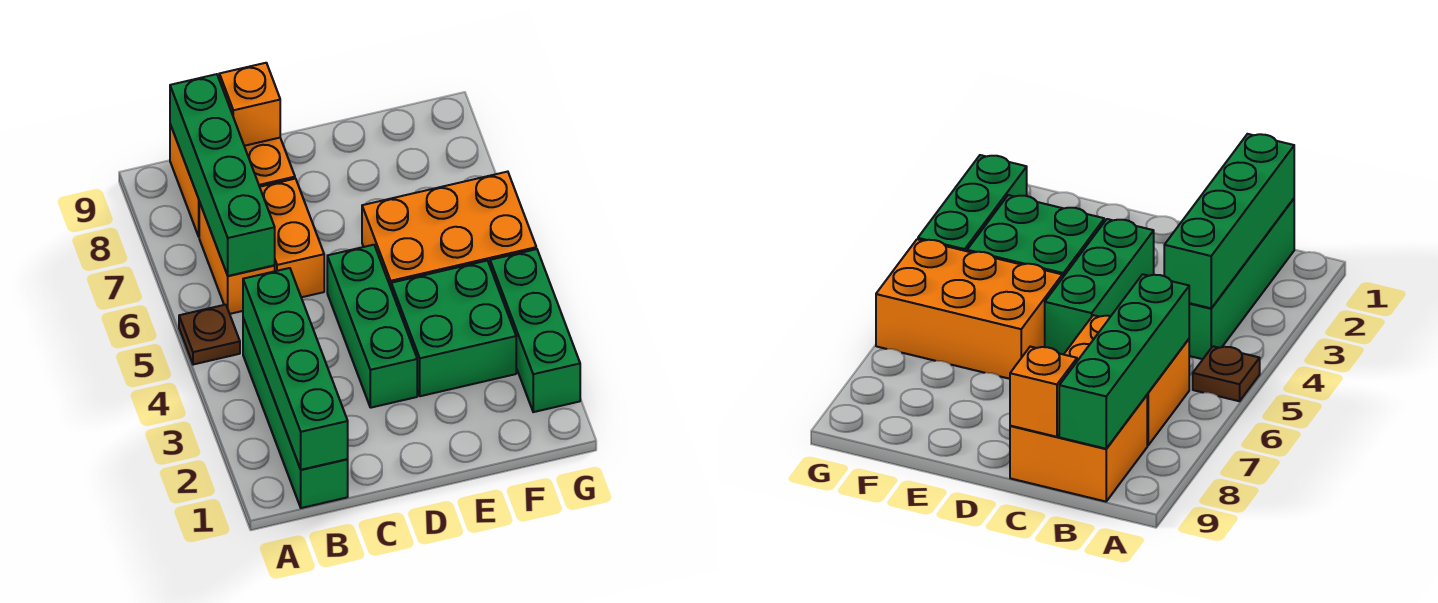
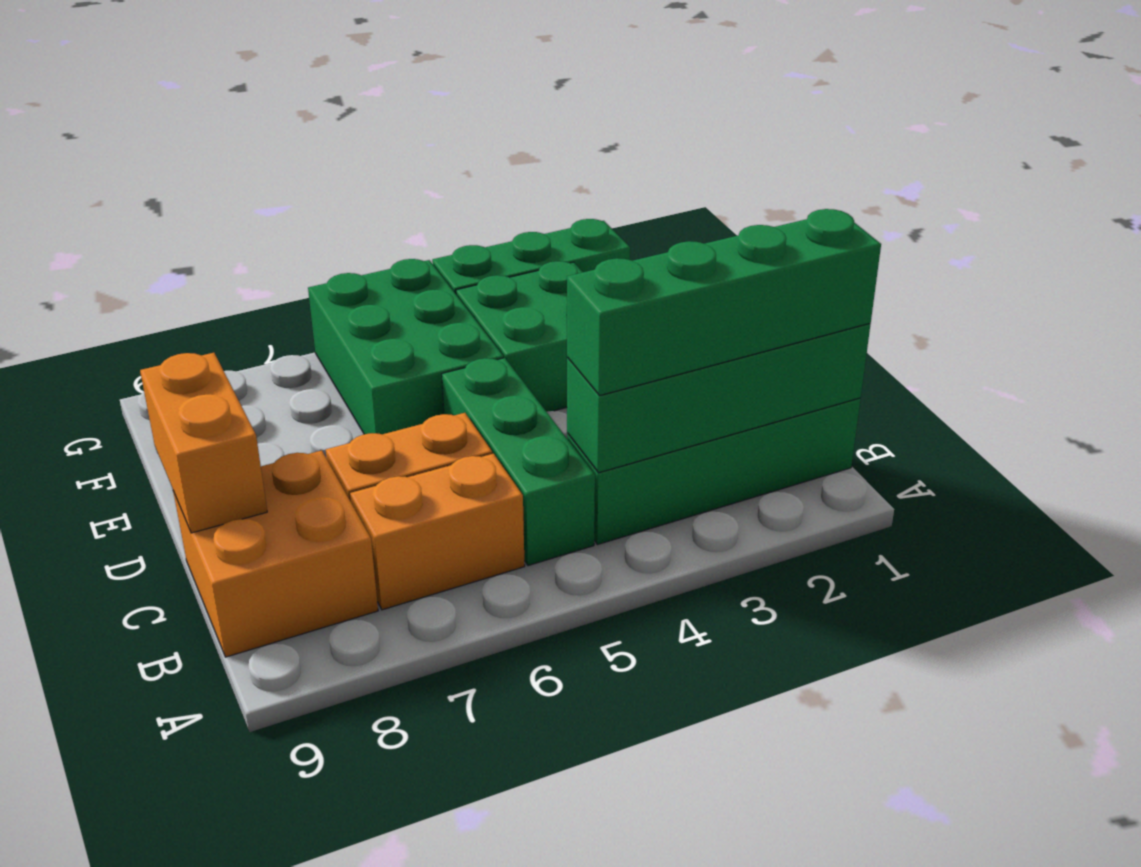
brown plate A5 level 1 -> none
green brick B6:B9 level 2 -> green brick B1:B4 level 3
orange brick C9 level 2 -> orange brick C9:D9 level 2
green brick D3:D5 level 1 -> green brick B5:D5 level 1
orange brick E5:G6 level 1 -> green brick E5:G6 level 1

